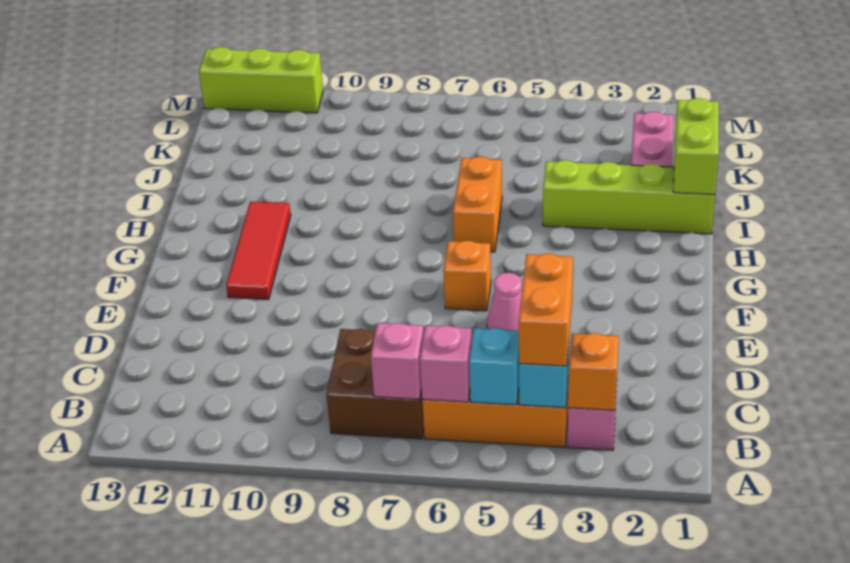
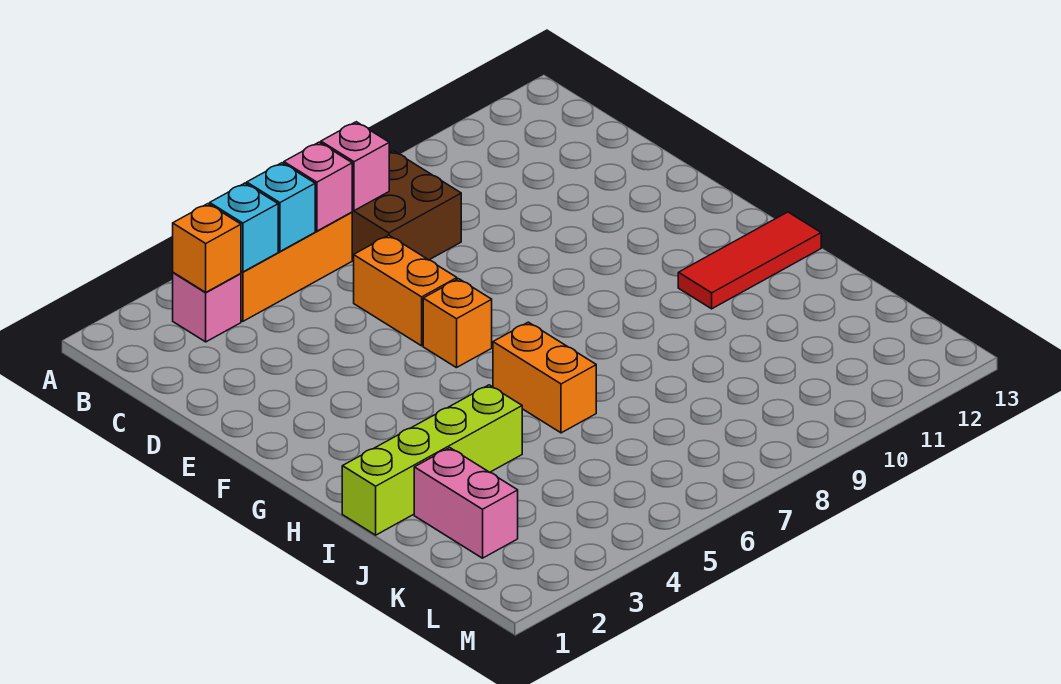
orange brick B4:C4 level 3 -> orange brick D6:E6 level 1
pink cone E5 level 1 -> none
red tile F11:H11 level 1 -> red tile H11:H13 level 1
lime brick I1:J1 level 2 -> none
lime brick M11:M13 level 1 -> none

